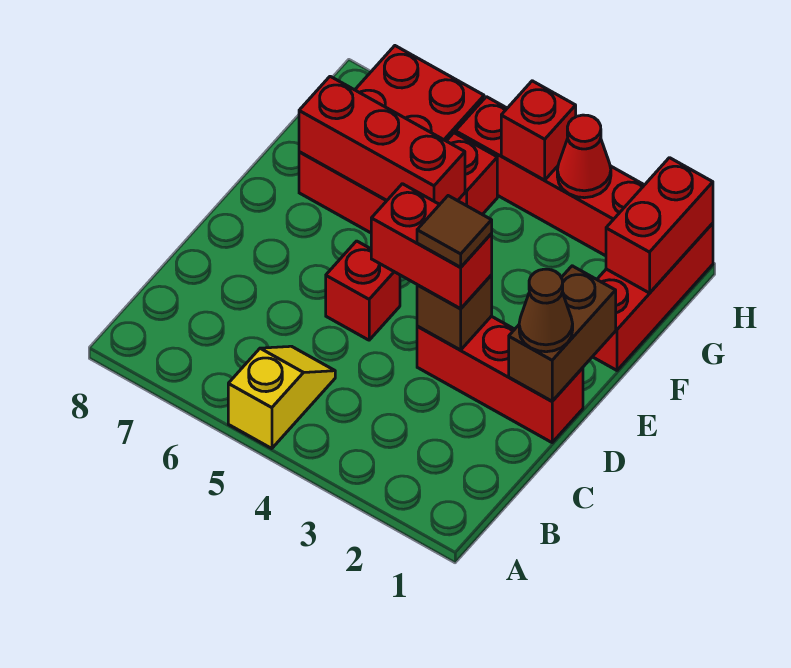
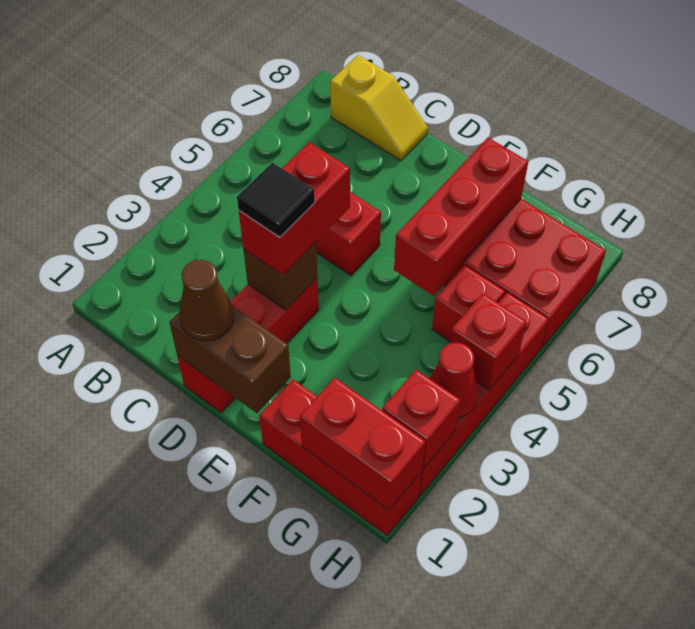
yellow slope A5:B5 level 1 top A -> yellow slope B8:C8 level 1 top B
brown tile D3 level 4 -> black tile D3 level 4
none -> red brick H2 level 2

